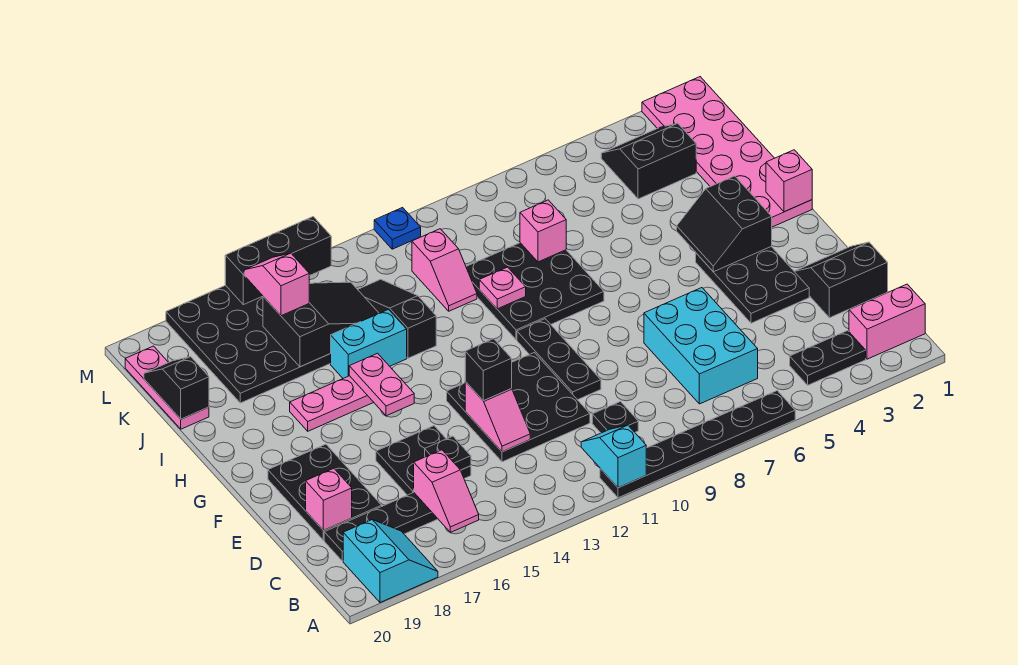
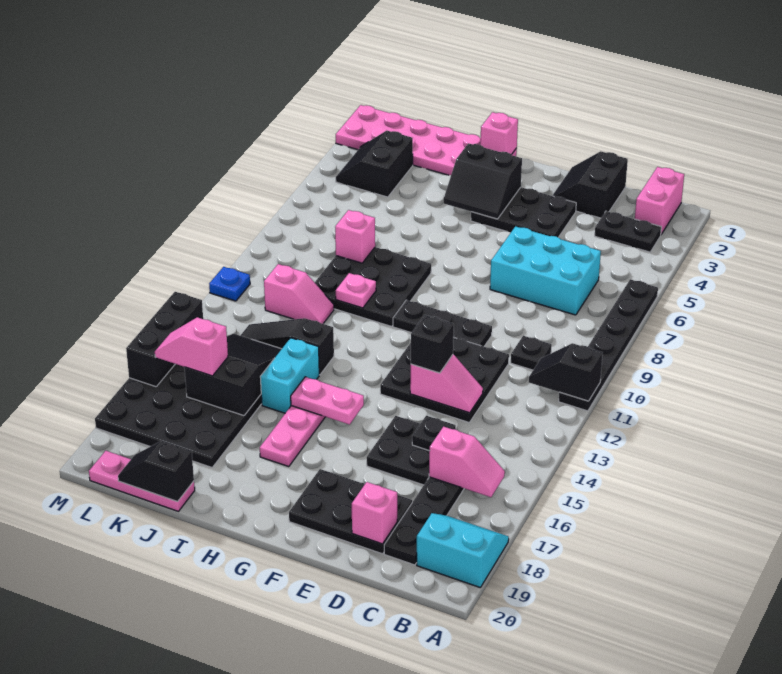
cyan slope A11:B11 level 2 top A -> black slope A11:B11 level 2 top A
black plate B3:B4 level 1 -> black plate B3:C3 level 1

